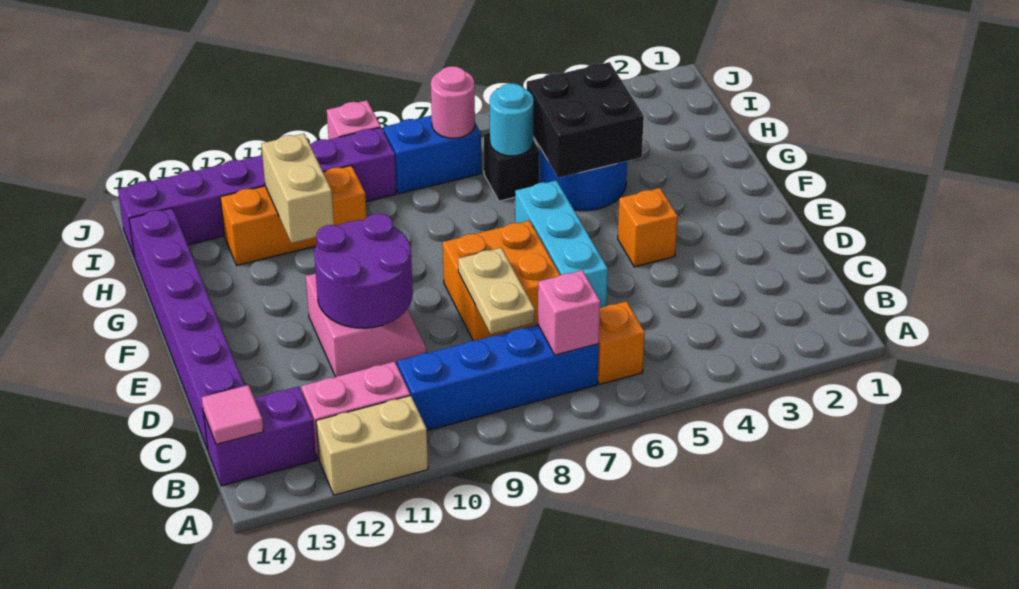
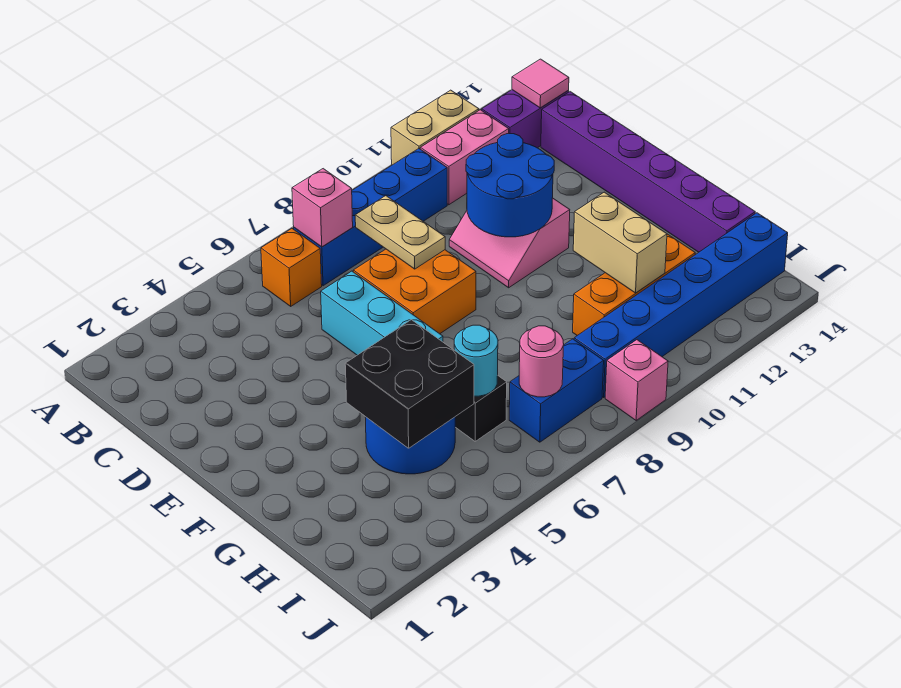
purple round brick D10:E11 level 2 -> blue round brick D10:E11 level 2
orange brick E4 level 1 -> none
purple brick I9:I14 level 1 -> blue brick I9:I14 level 1

